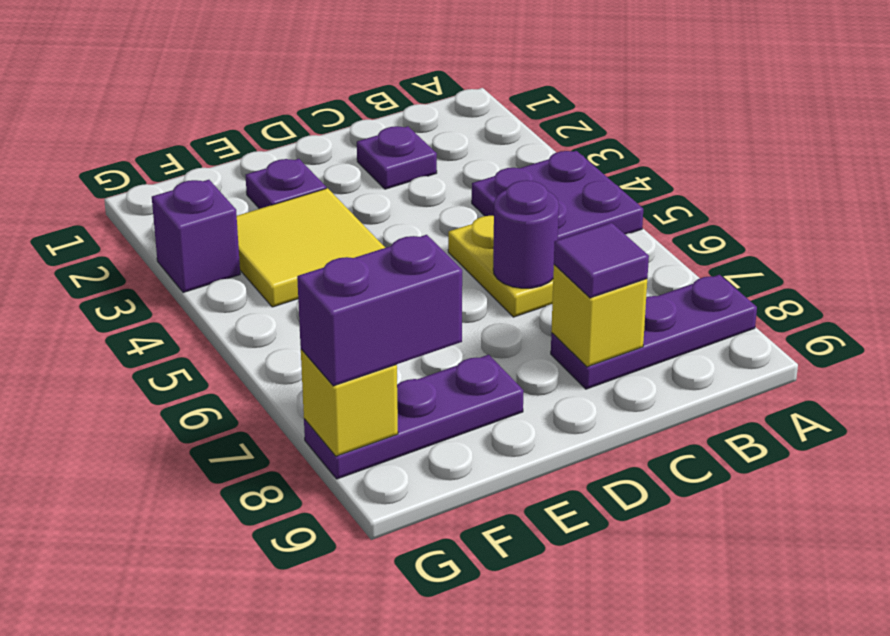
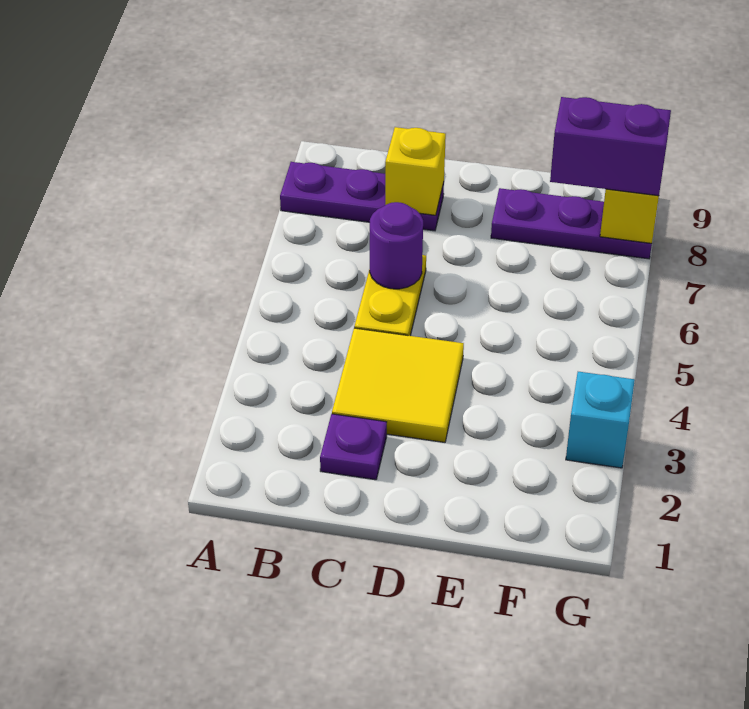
purple plate A4:B5 level 1 -> none
purple tile C8 level 3 -> none
purple plate E2 level 1 -> none
yellow tile E3:F4 level 1 -> yellow tile C3:D4 level 1
purple brick G3 level 1 -> cyan brick G3 level 1

